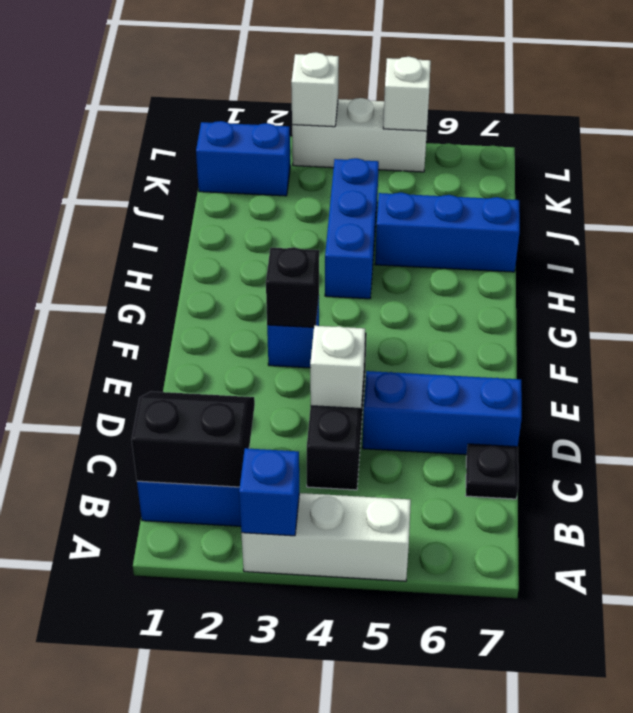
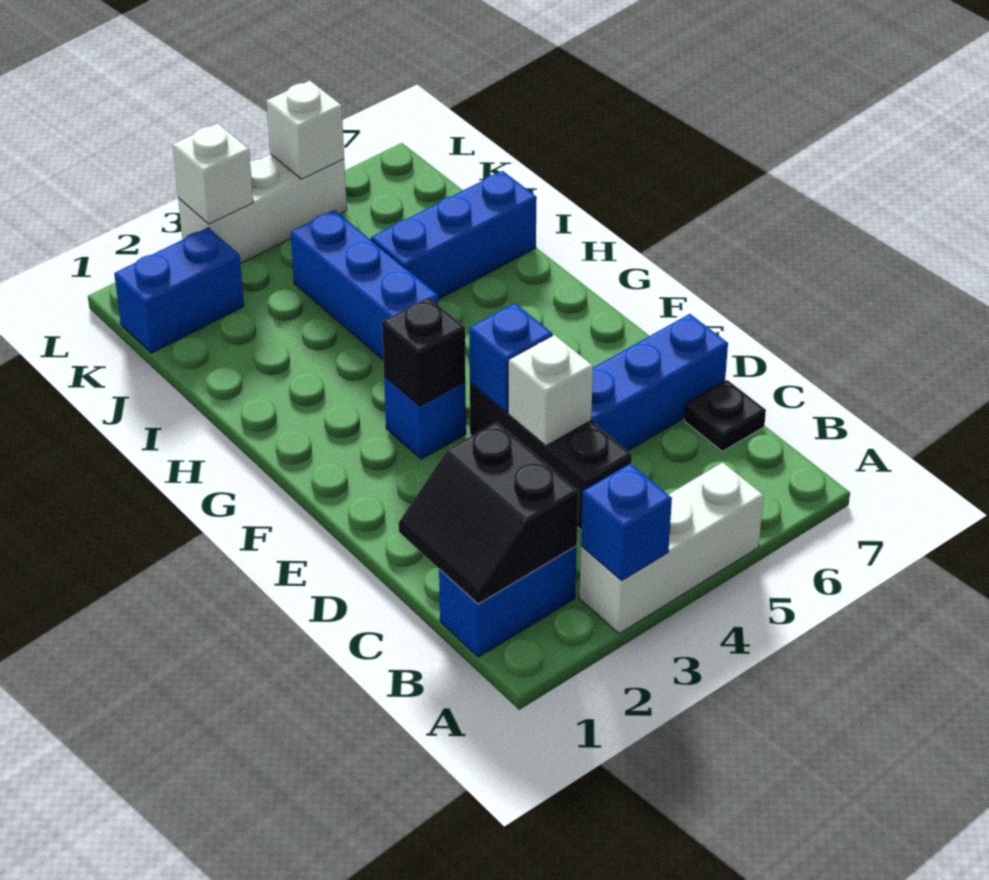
black slope B1:C2 level 2 top B -> black slope B1:C2 level 2 top 2
none -> blue brick E4 level 2

